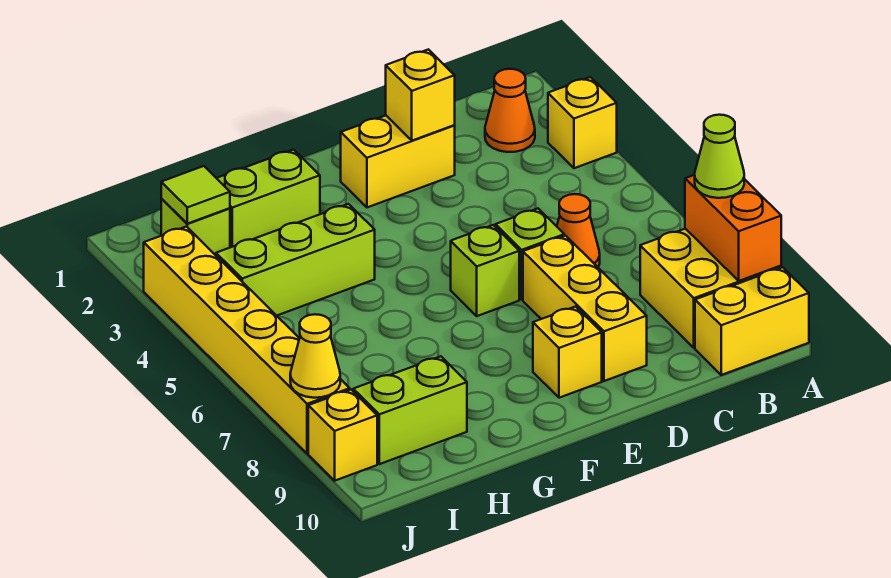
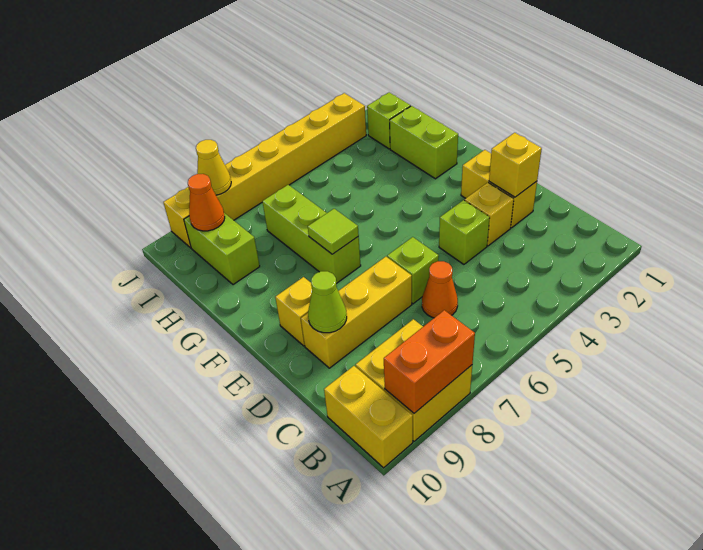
yellow brick A3 level 1 -> yellow brick D3 level 1
lime cone A8 level 3 -> lime cone D9 level 2
orange cone B2 level 1 -> orange cone I9 level 2
lime brick E6 level 1 -> lime brick D4 level 1
lime brick G4:I4 level 1 -> lime brick F7:H7 level 1
lime tile I2 level 2 -> lime tile F7 level 2

